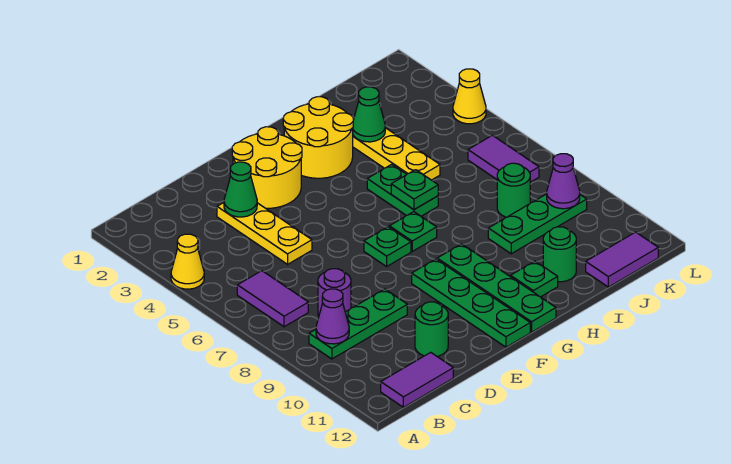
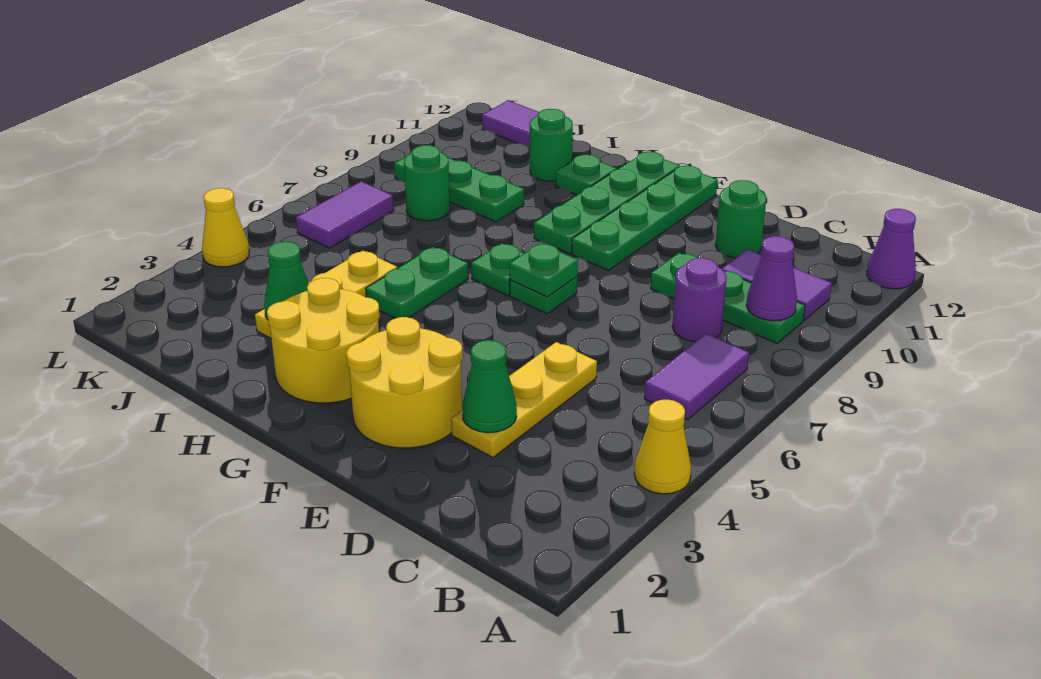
purple tile B12:C12 level 1 -> purple tile B10:C10 level 1
green plate H6 level 2 -> green plate F7 level 2
purple cone K9 level 2 -> purple cone A12 level 1

